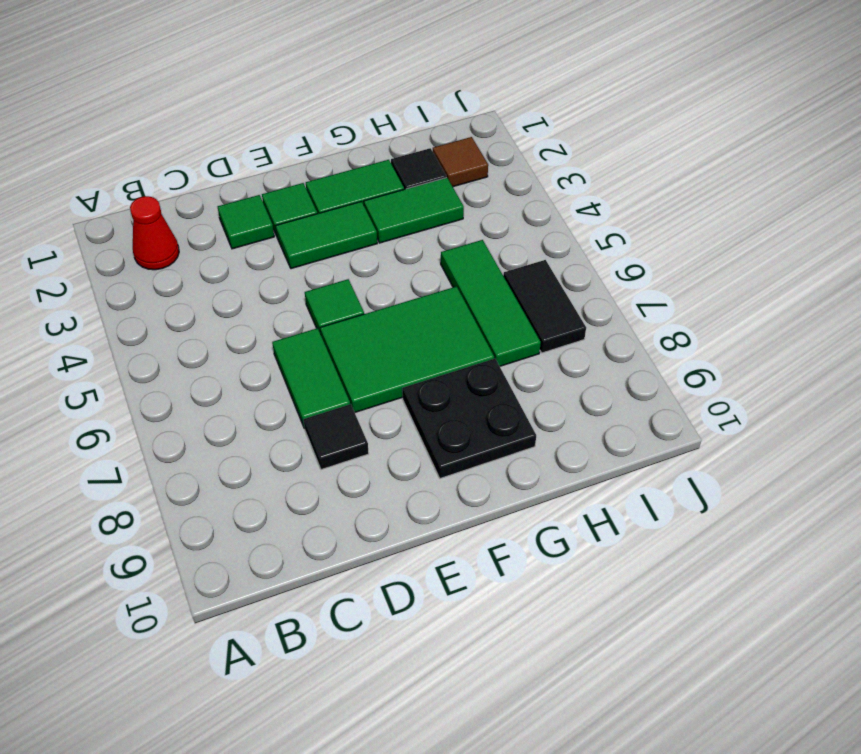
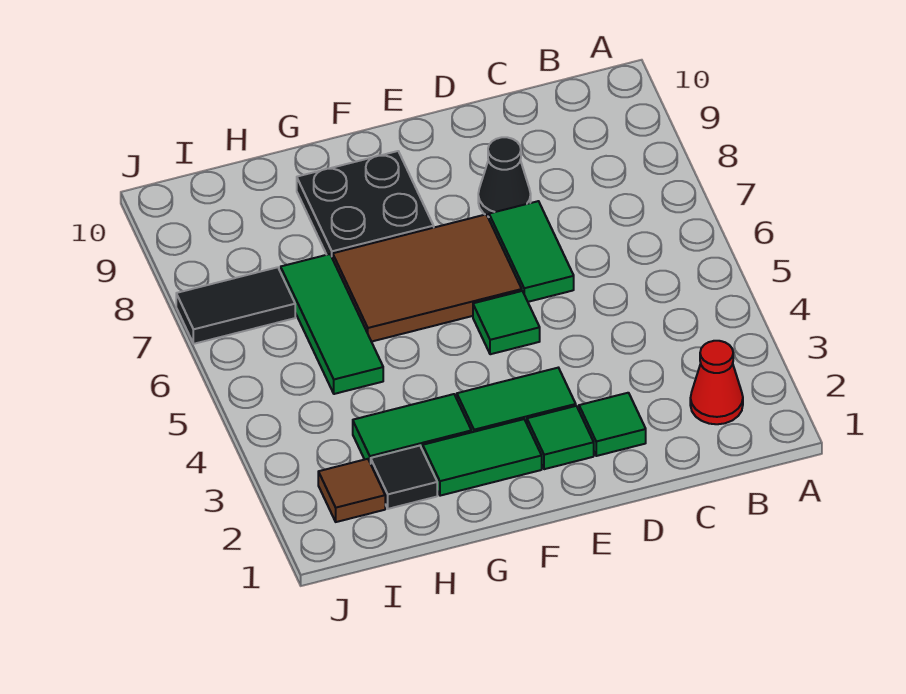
black tile D8 level 1 -> black cone D8 level 1
green tile E6:G7 level 1 -> brown tile E6:G7 level 1
black tile I6:I7 level 1 -> black tile I7:J7 level 1

